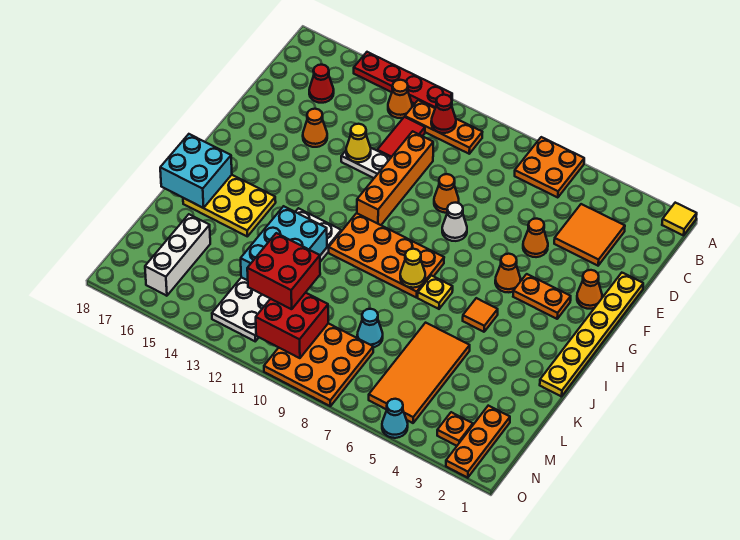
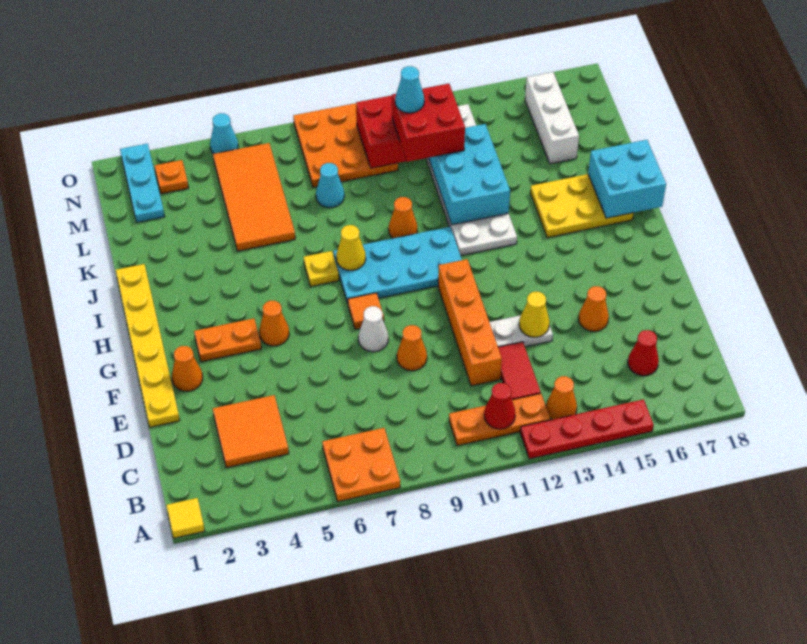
orange cone E5 level 1 -> orange cone J10 level 1
orange plate H8:I11 level 1 -> cyan plate H8:I11 level 1
orange tile I5 level 1 -> orange tile G8 level 1
orange plate M2:O2 level 1 -> cyan plate M2:O2 level 1
none -> cyan cone M11 level 4

